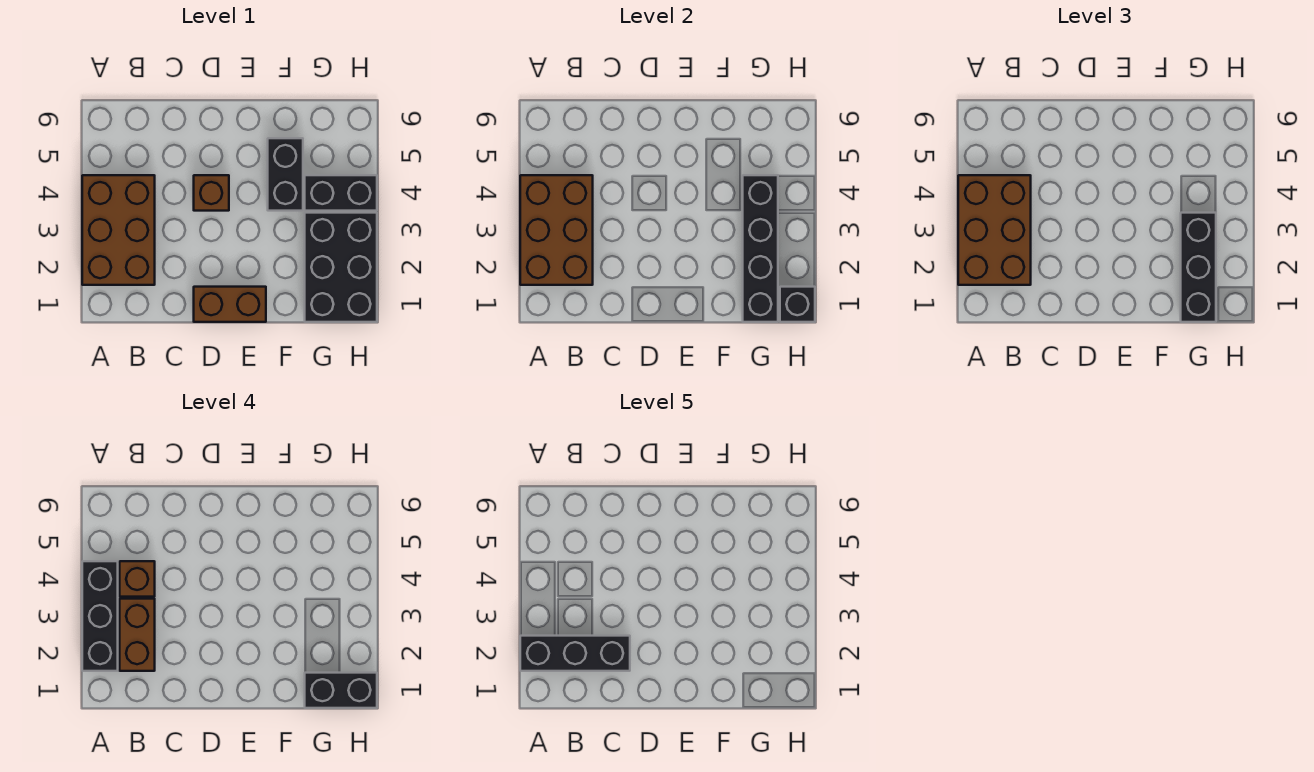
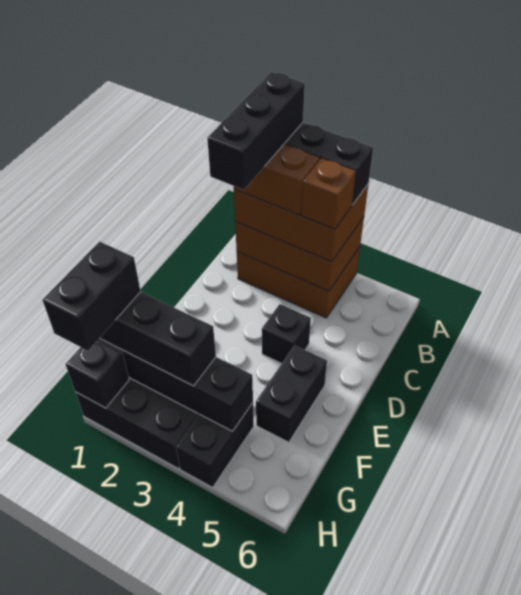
brown brick D1:E1 level 1 -> none
brown brick D4 level 1 -> black brick D4 level 1
black brick F4:F5 level 1 -> black brick E5:F5 level 1

